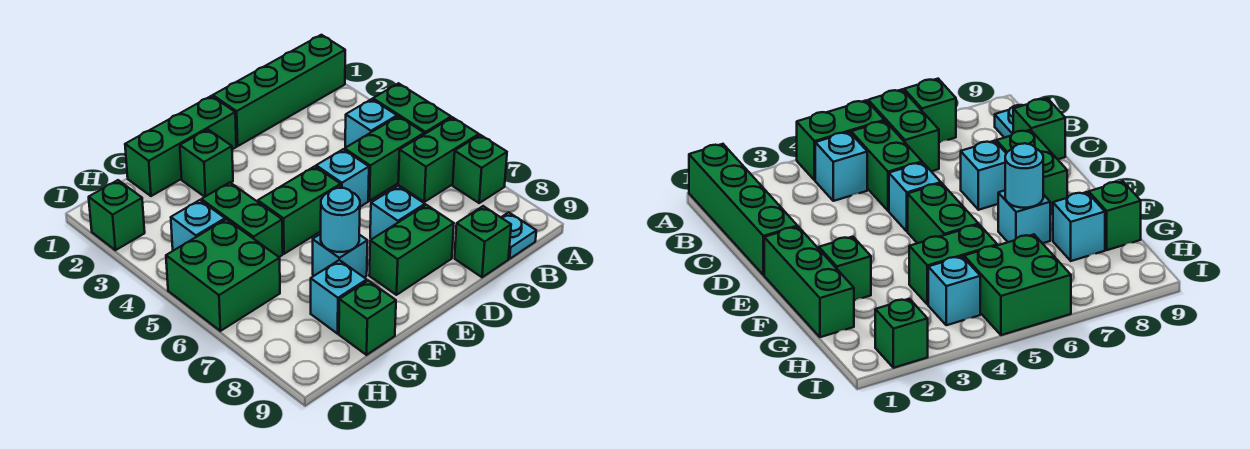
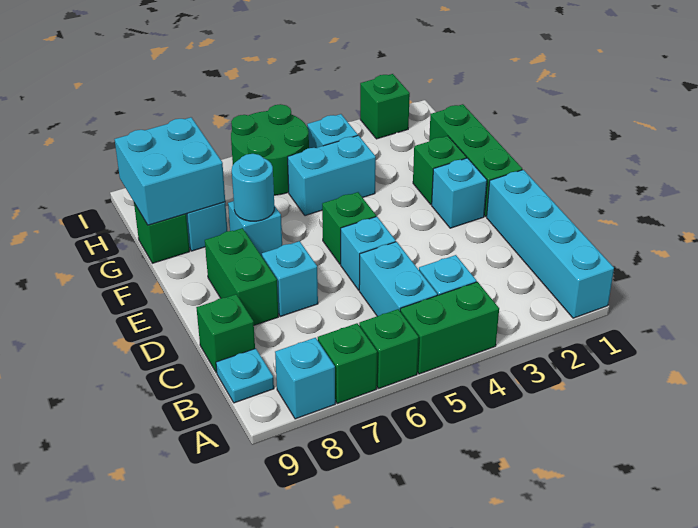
green brick A1:D1 level 1 -> cyan brick A1:D1 level 1
green brick A6:B6 level 1 -> green brick A6 level 1
none -> cyan brick A8 level 1
green brick B5:C5 level 1 -> cyan brick B5:C5 level 1
none -> cyan brick E2 level 1
green brick E5:F5 level 1 -> green brick E5 level 1
green brick G4:G5 level 1 -> cyan brick G4:G5 level 1
none -> cyan brick G8:H9 level 2
green brick H5:I6 level 1 -> green round brick H5:I6 level 1

